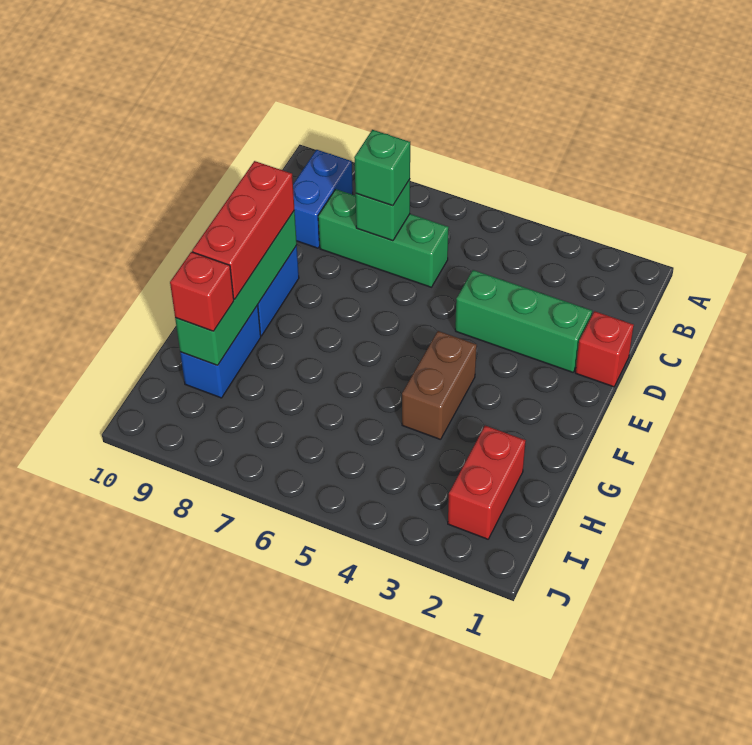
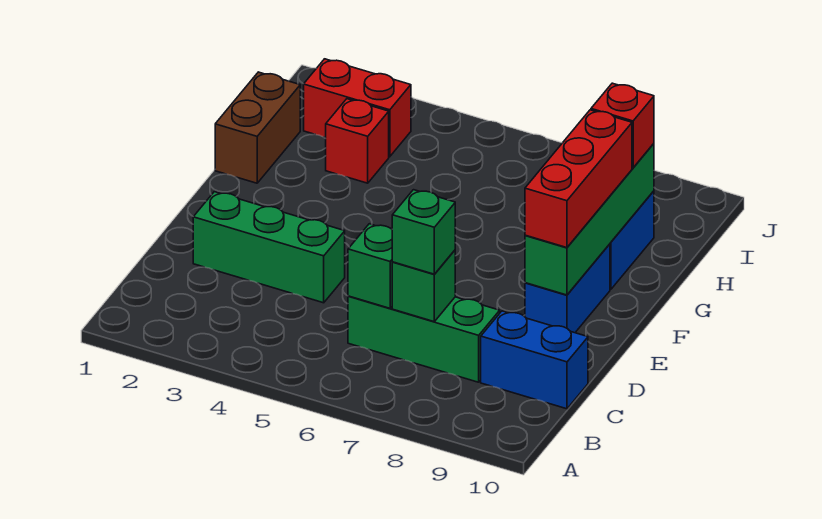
blue brick B9:C9 level 1 -> blue brick C9:C10 level 1
none -> green brick C6 level 2
red brick D1 level 1 -> red brick H3 level 1
brown brick F4:G4 level 1 -> brown brick G1:H1 level 1
red brick H2:I2 level 1 -> red brick I2:I3 level 1

